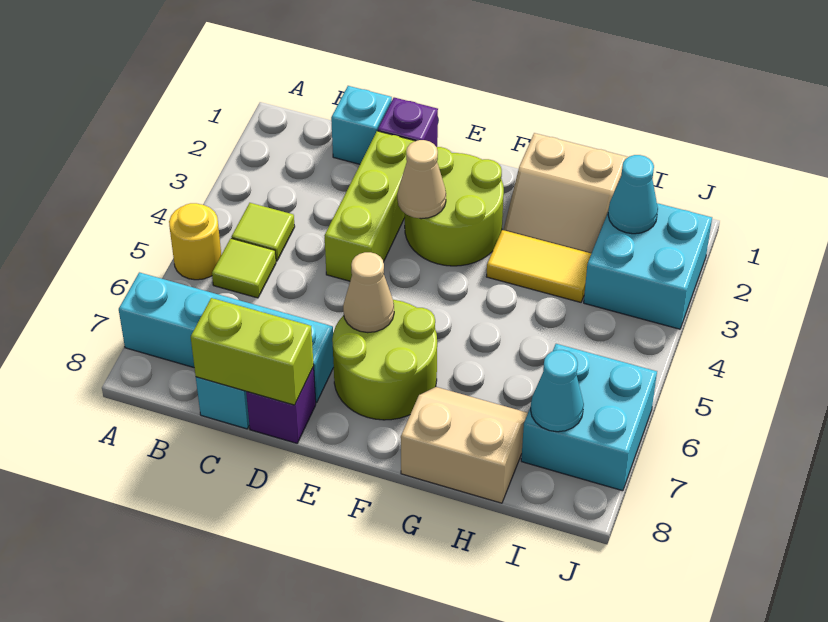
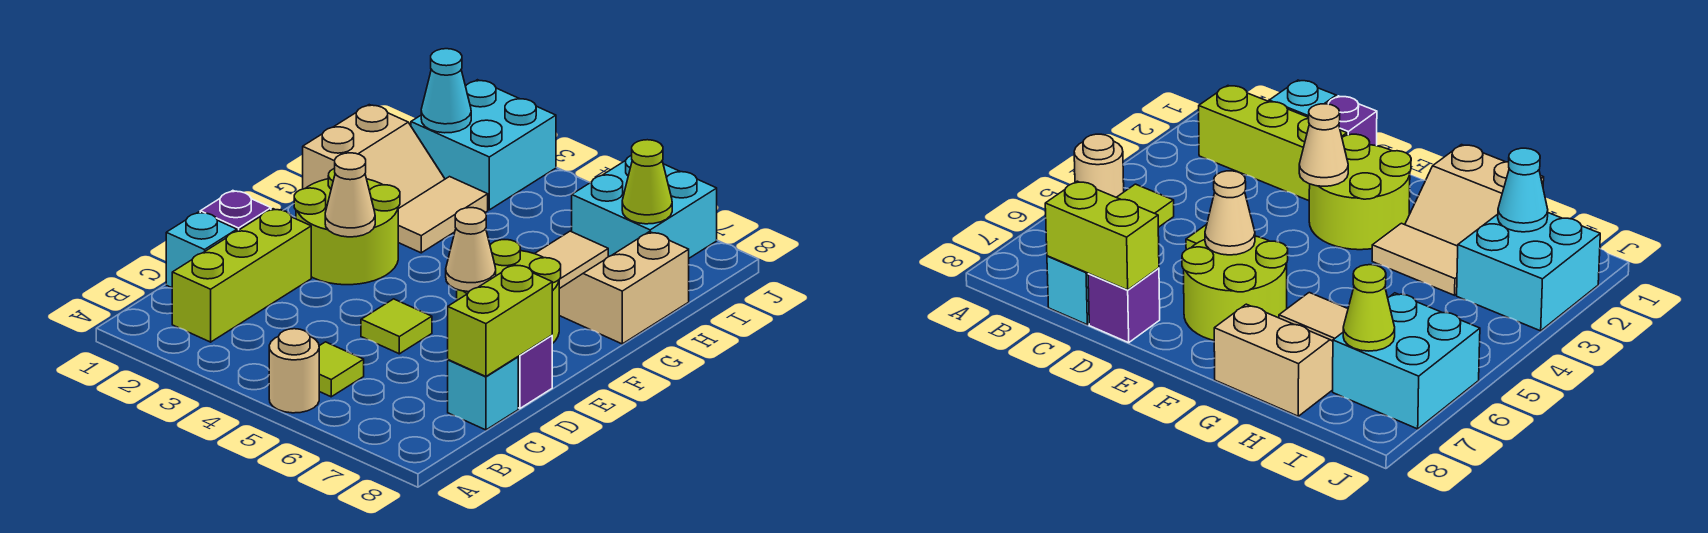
yellow round brick A5 level 1 -> tan round brick A5 level 1
cyan brick A7:D7 level 1 -> none
lime tile B4 level 1 -> lime tile D5 level 1
lime brick D2:D4 level 1 -> lime brick B2:D2 level 1
yellow tile G3:H3 level 1 -> tan tile G3:H3 level 1
none -> tan tile G6:H6 level 1
cyan cone I7 level 2 -> lime cone I7 level 2

